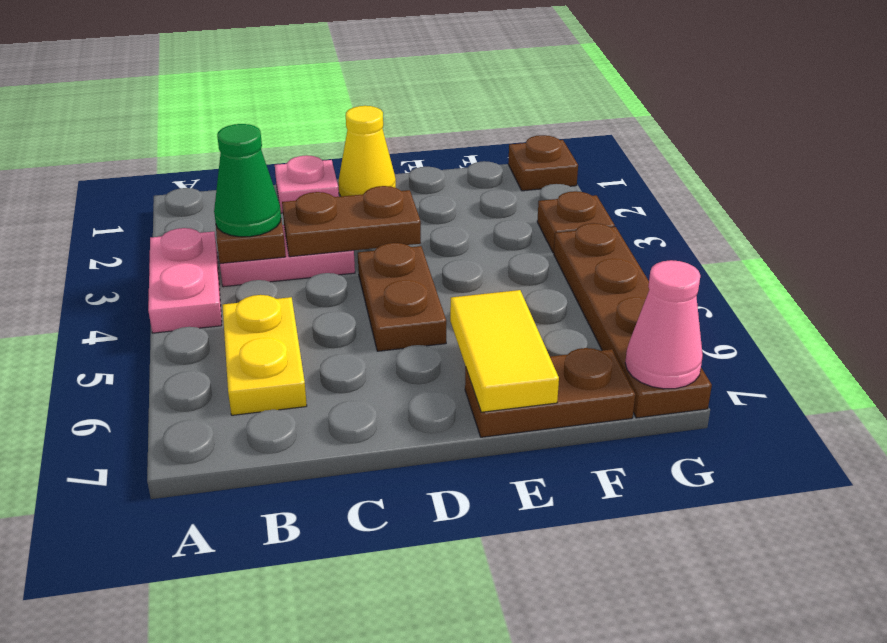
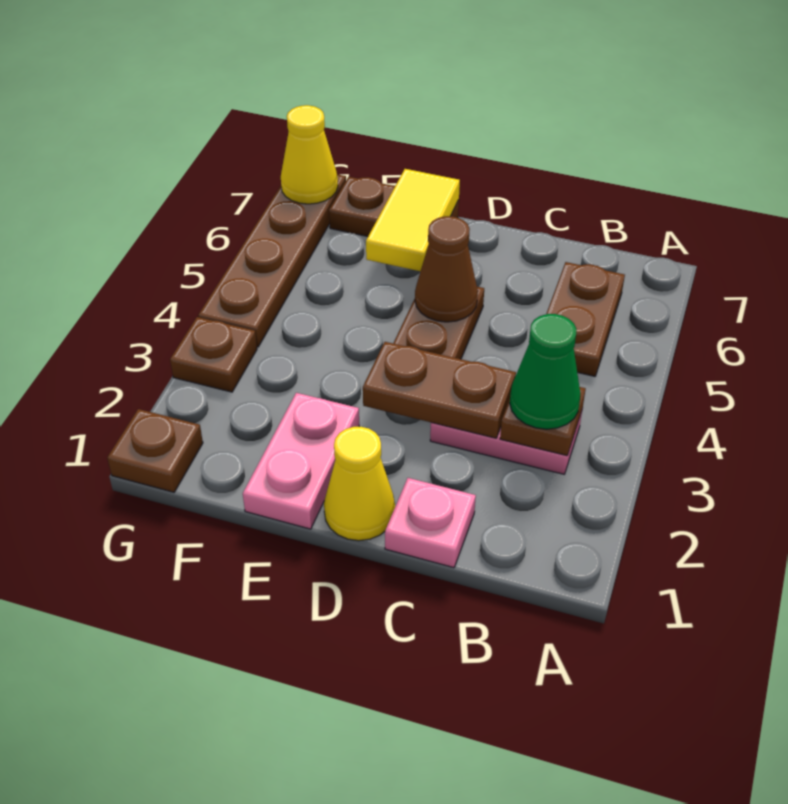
pink plate A3:A4 level 1 -> pink plate E1:E2 level 1
yellow plate B5:B6 level 1 -> brown plate B5:B6 level 1
none -> brown cone D5 level 2
pink cone G7 level 2 -> yellow cone G7 level 2

